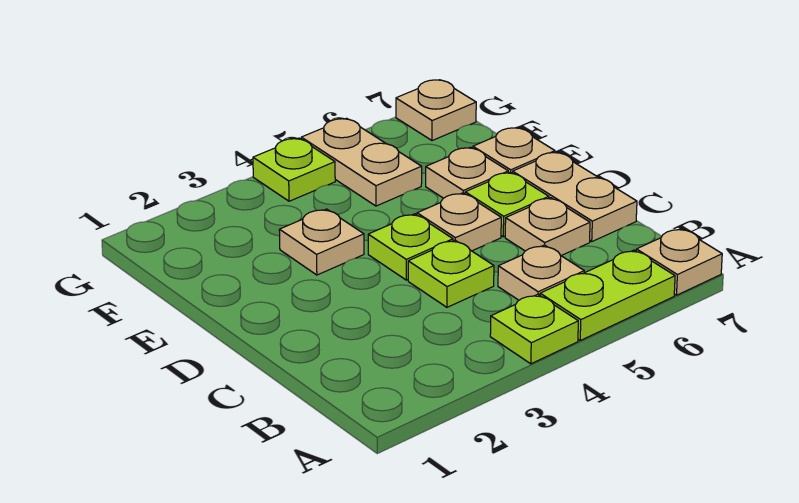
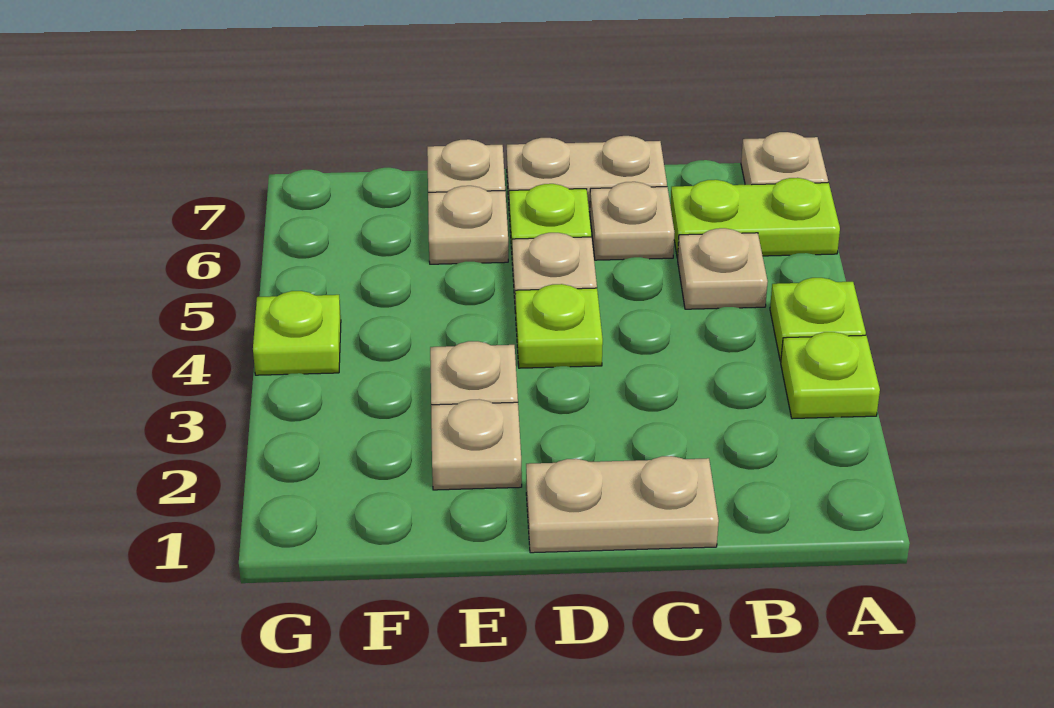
lime plate A5:A6 level 1 -> lime plate A6:B6 level 1
lime plate C4 level 1 -> lime plate A3 level 1
tan plate F5:G5 level 1 -> tan plate C1:D1 level 1
tan plate G7 level 1 -> tan plate E2 level 1

